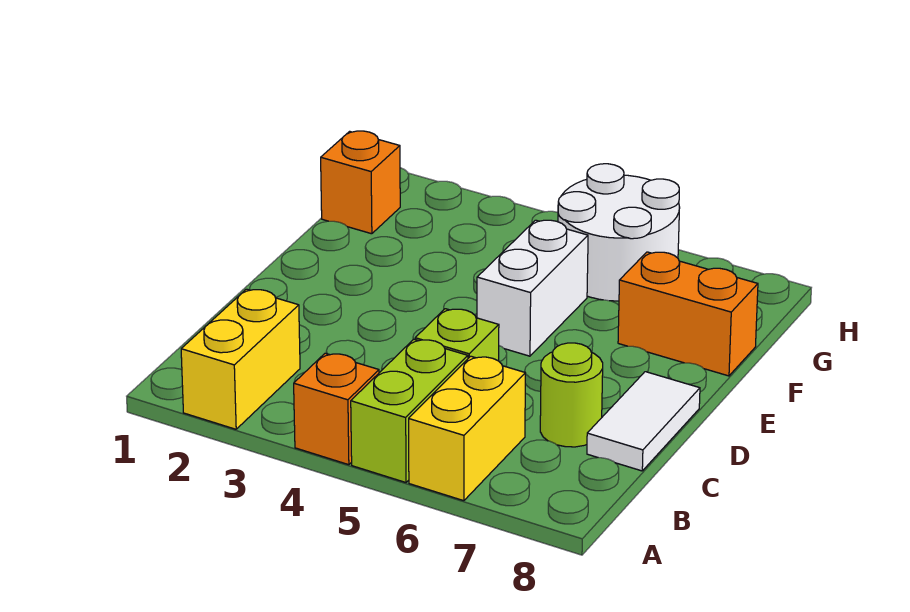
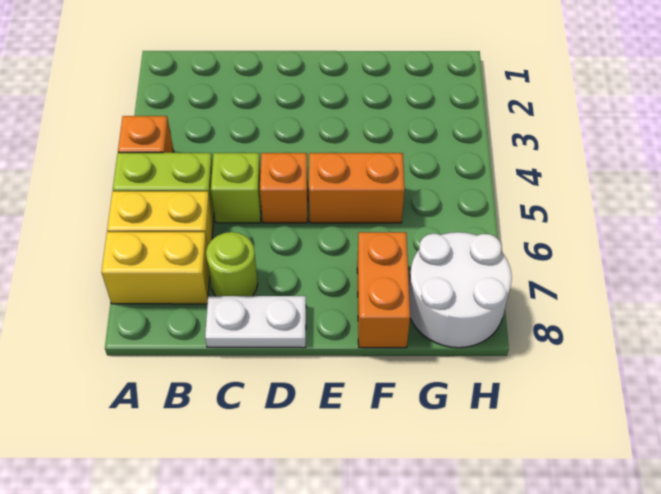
yellow brick A2:B2 level 1 -> yellow brick A7:B7 level 1
white tile C8:D8 level 1 -> white plate C8:D8 level 1
white brick E5:F5 level 1 -> orange brick E5:F5 level 1
orange brick G1 level 1 -> orange brick D5 level 1
white round brick G5:H6 level 1 -> white round brick G7:H8 level 1

